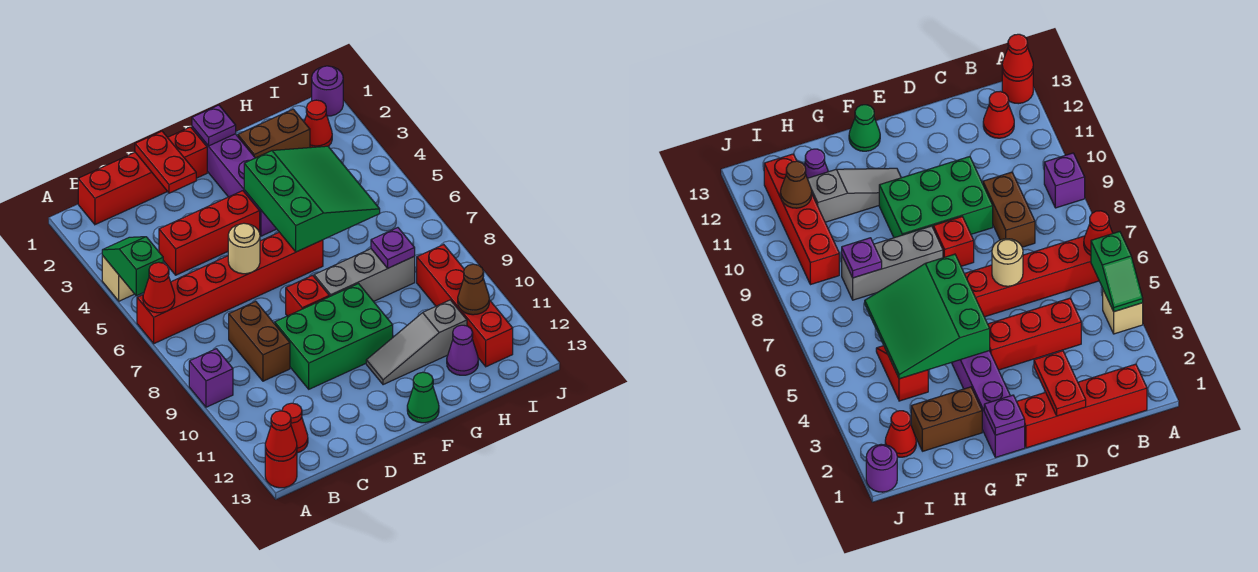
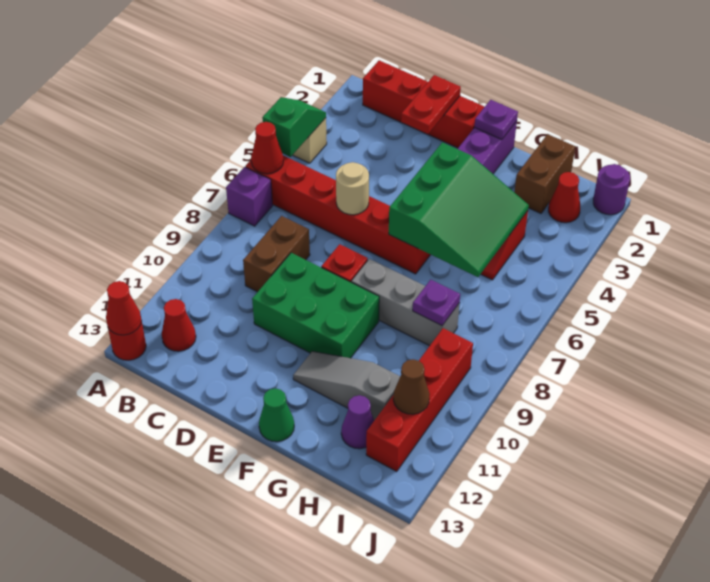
purple brick A9 level 1 -> purple brick A7 level 1
red brick C4:E4 level 1 -> none
brown brick G2:H2 level 1 -> brown brick H1:H2 level 1

